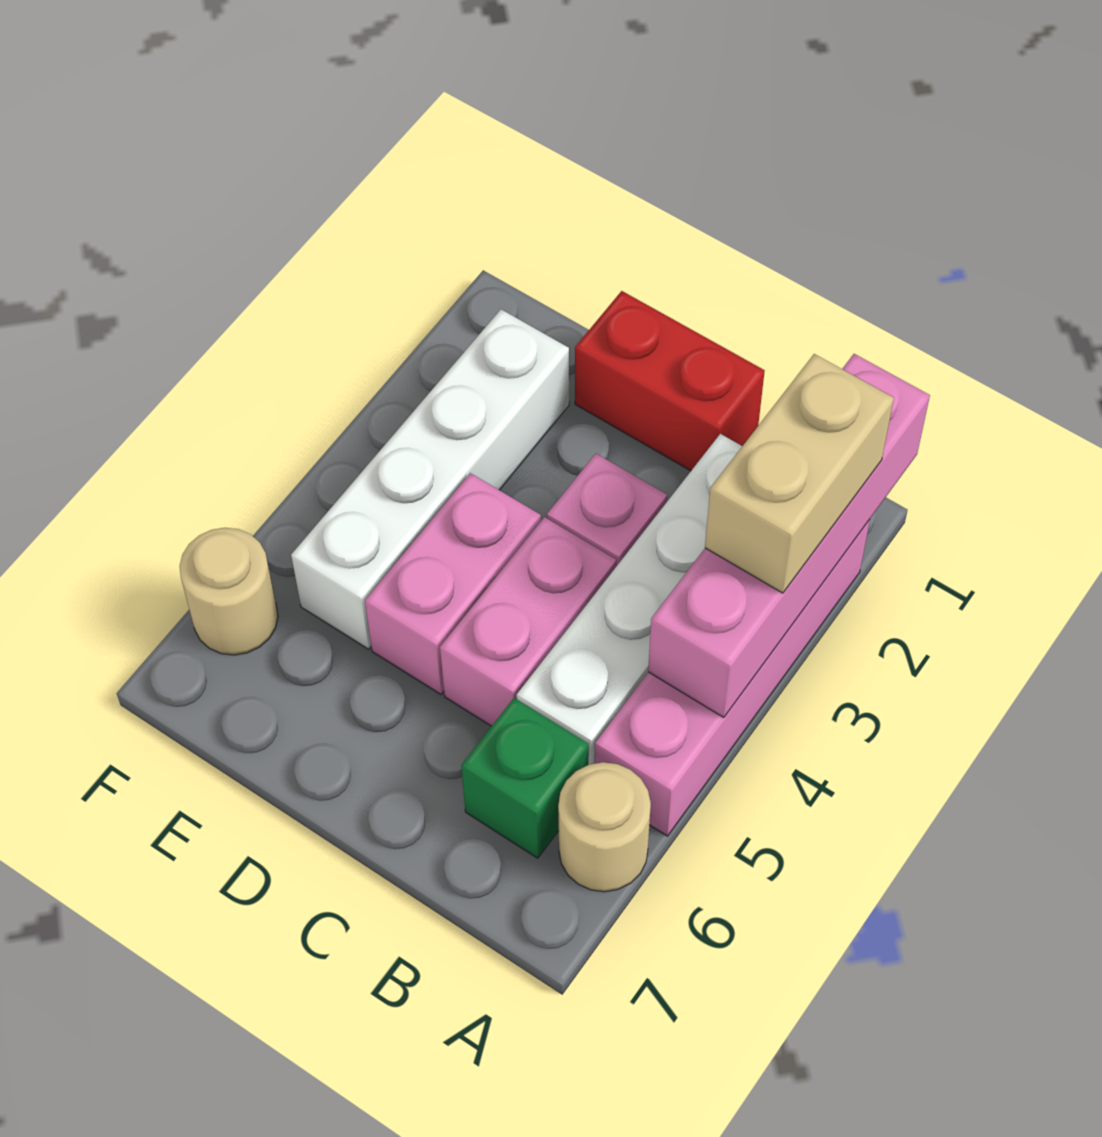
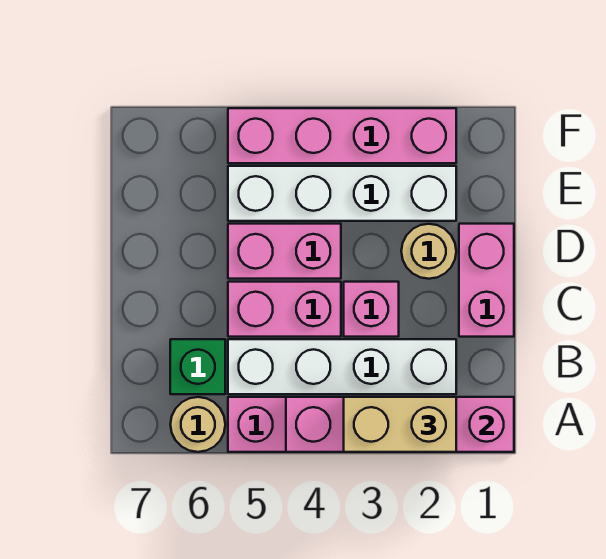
red brick C1:D1 level 1 -> pink brick C1:D1 level 1
none -> pink brick F2:F5 level 1
tan round brick F6 level 1 -> tan round brick D2 level 1

